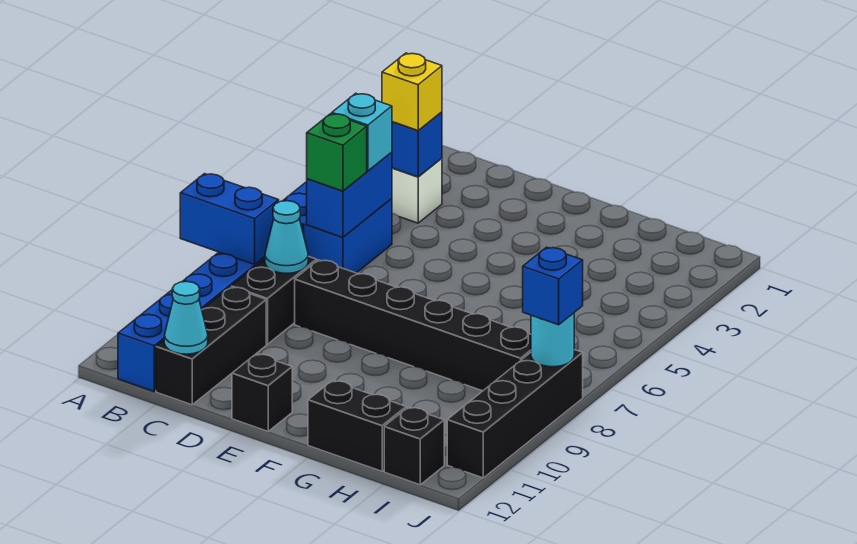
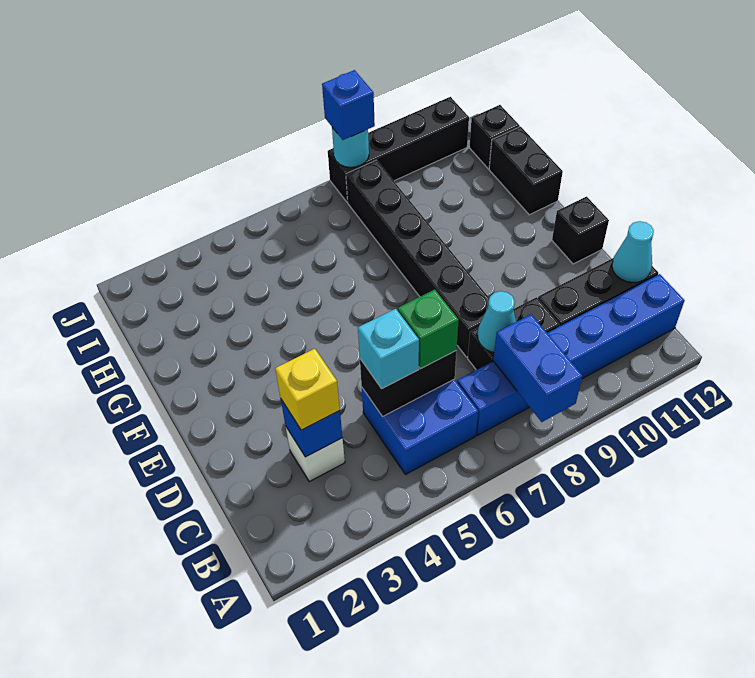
blue brick C5:C6 level 2 -> black brick C5:C6 level 2

